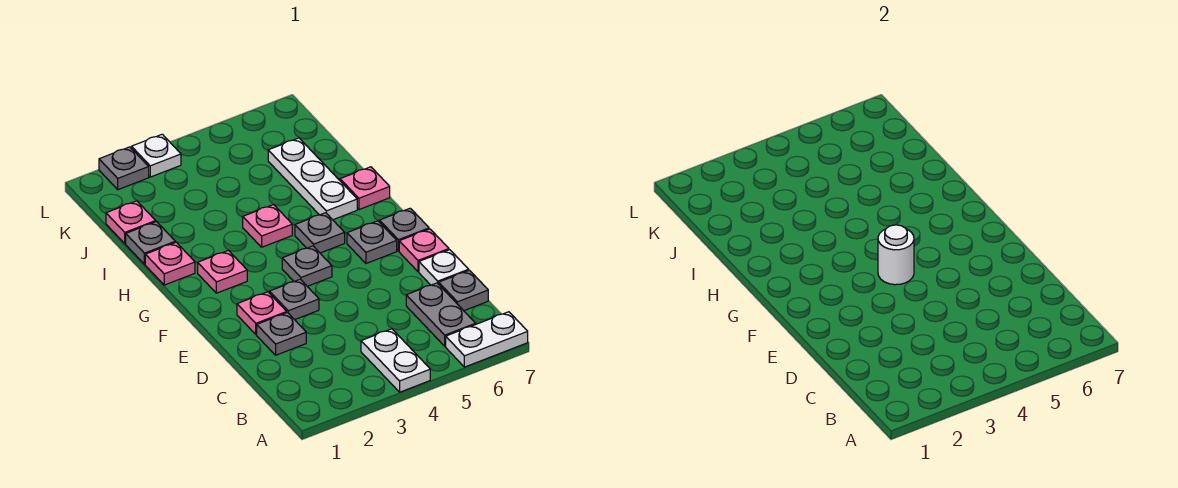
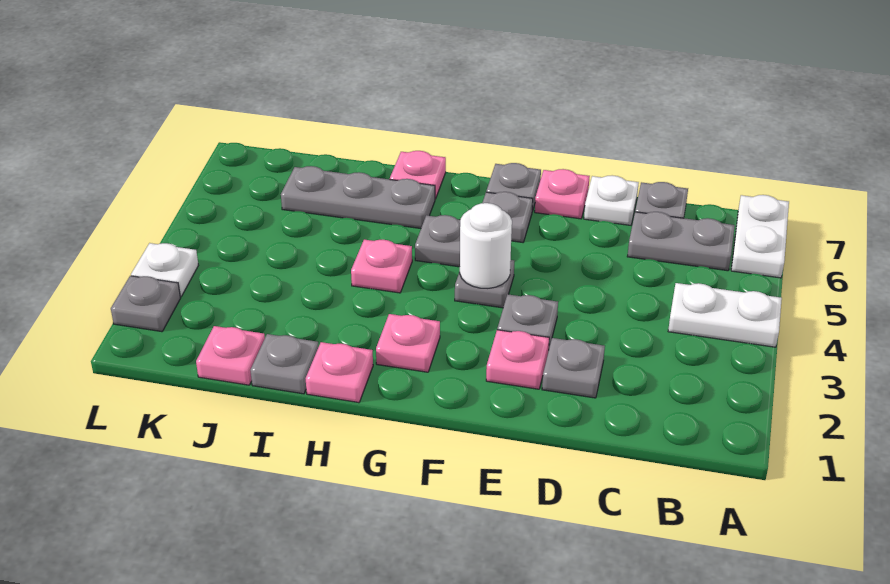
white plate H6:J6 level 1 -> grey plate H6:J6 level 1

